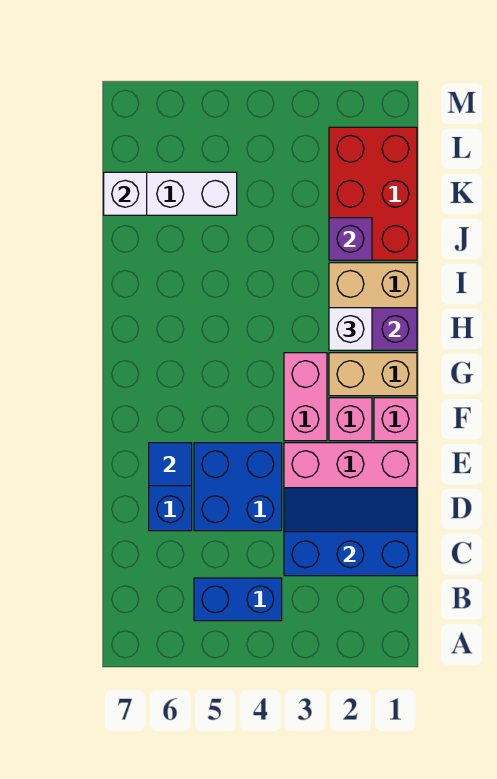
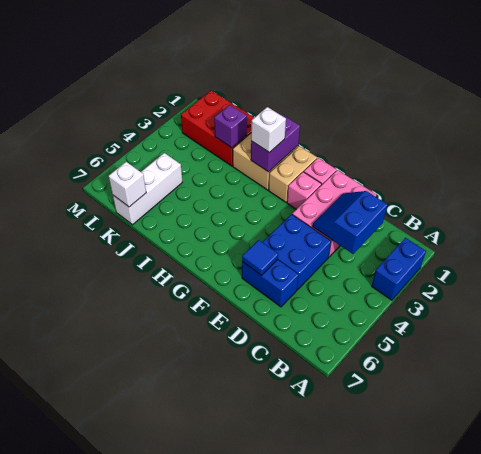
blue brick B4:B5 level 1 -> blue brick A2:A3 level 1
blue slope C1:D3 level 2 top C -> blue slope C2:D3 level 2 top C
pink brick F3:G3 level 1 -> none

